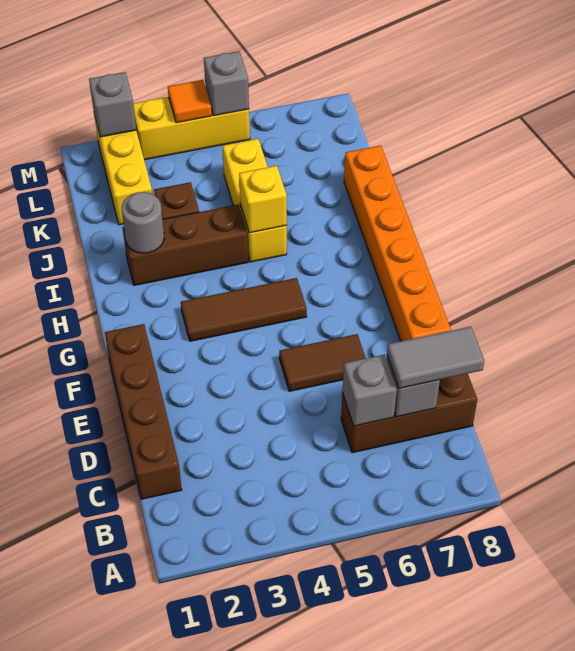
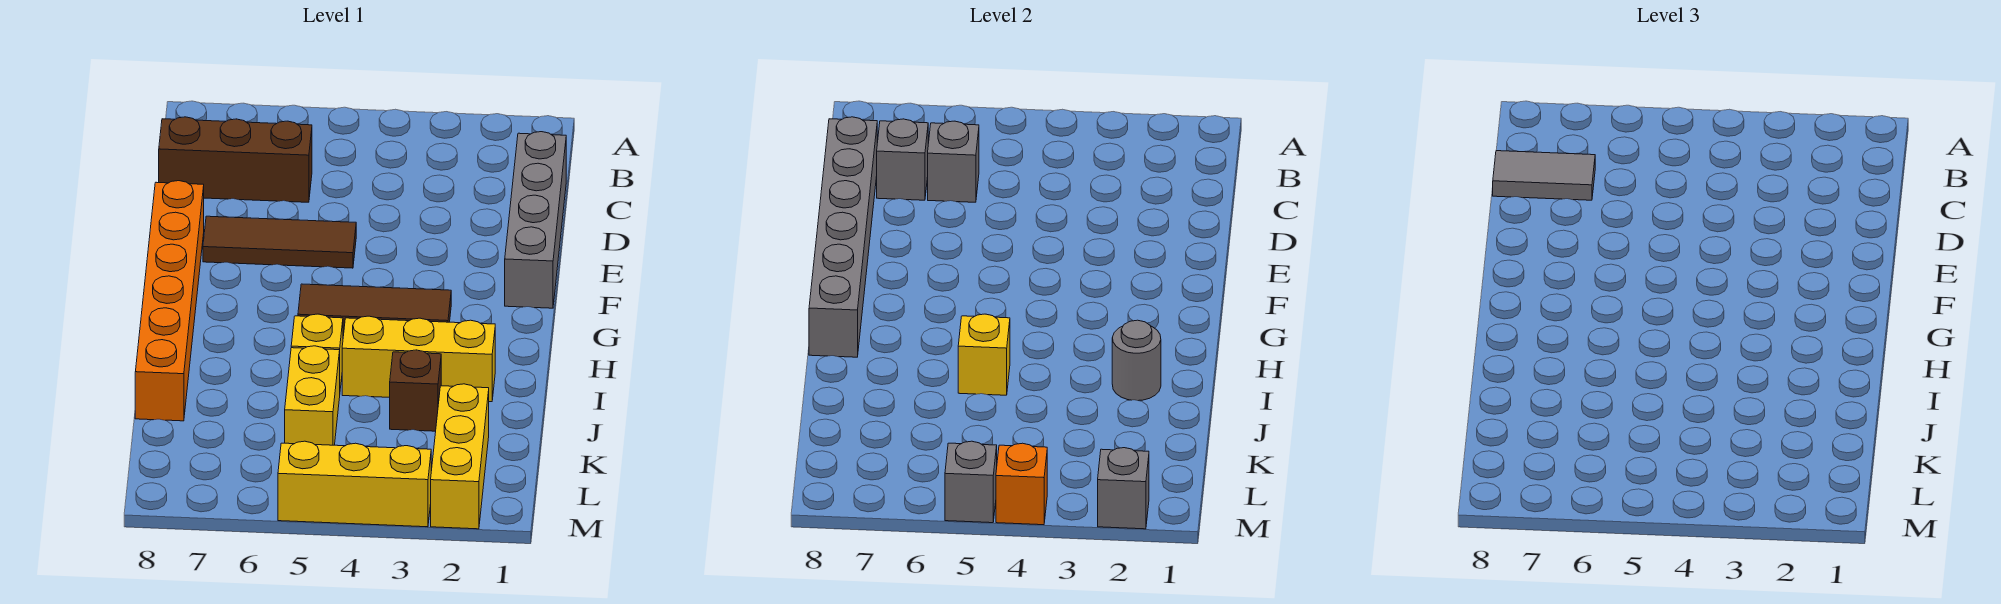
brown brick C1:F1 level 1 -> grey brick C1:F1 level 1
none -> grey brick C8:H8 level 2
brown tile E5:E6 level 1 -> brown tile E5:E7 level 1
brown brick I2:I4 level 1 -> yellow brick I2:I4 level 1
orange tile M4 level 2 -> orange brick M4 level 2

